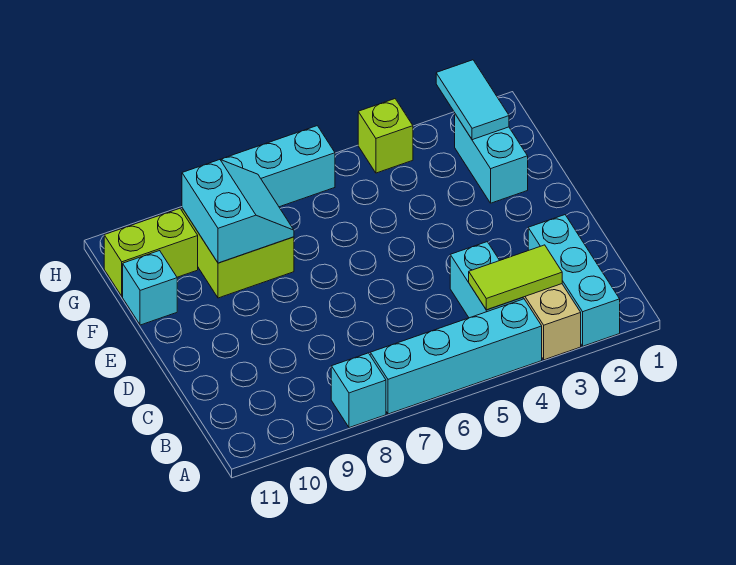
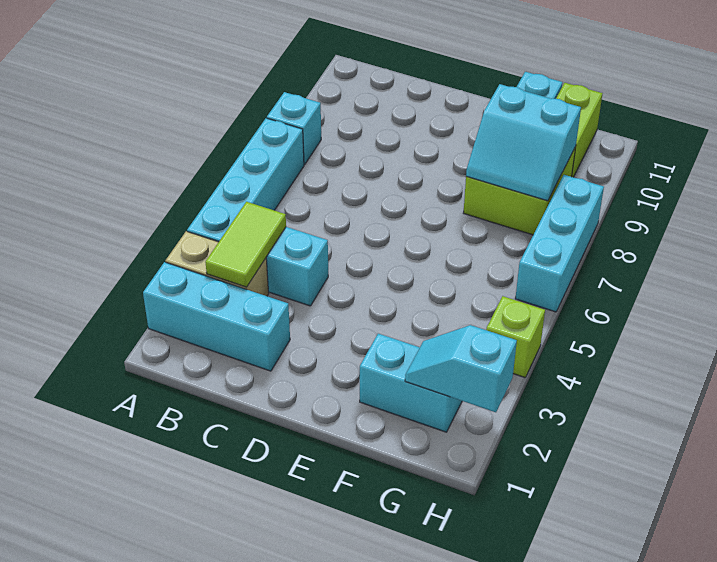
cyan tile G2:H2 level 2 -> cyan slope G2:H2 level 2 top H

